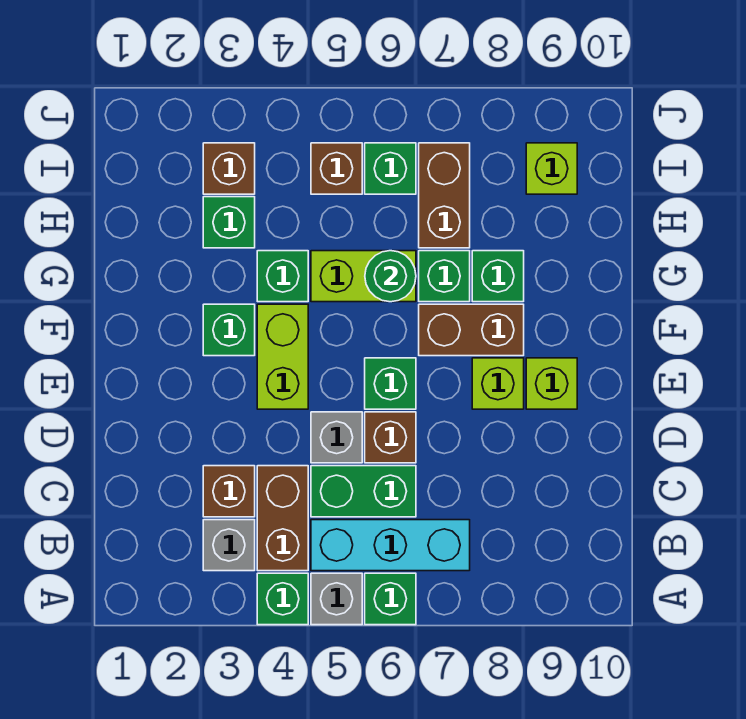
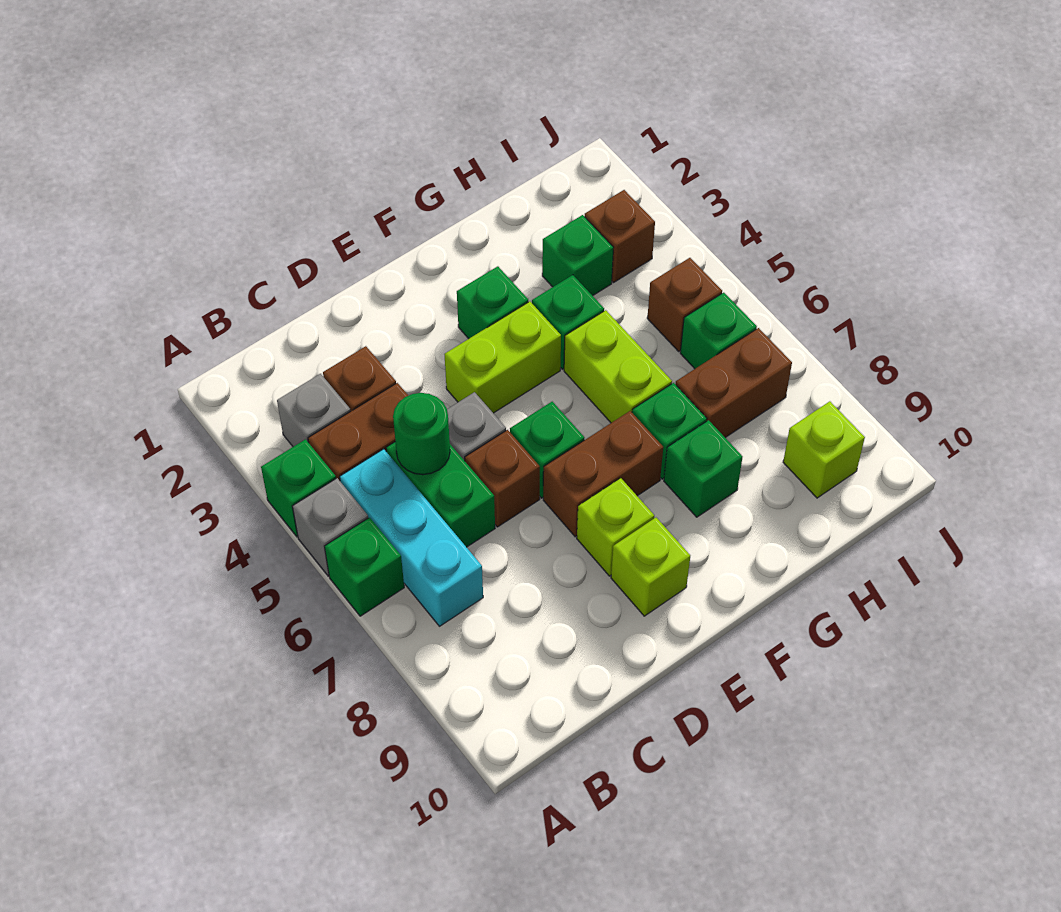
brown brick F7:F8 level 1 -> brown brick E7:F7 level 1
green round brick G6 level 2 -> green round brick C5 level 2

